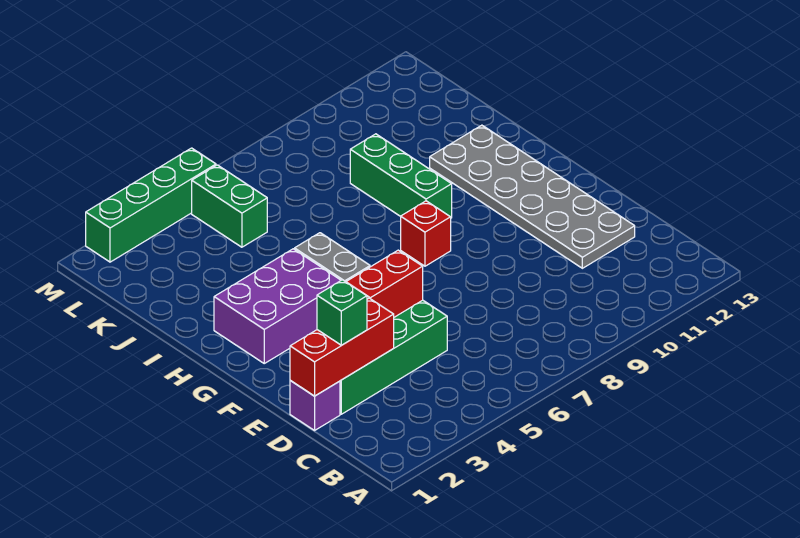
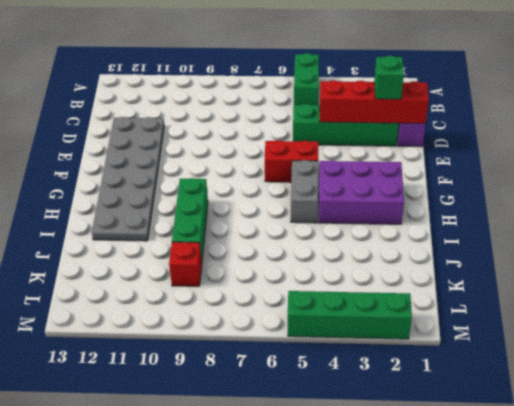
red brick D1:D3 level 2 -> red brick D1:D4 level 2
red brick G8 level 1 -> red brick K9 level 1
green brick K5:L5 level 1 -> green brick A5:B5 level 1

